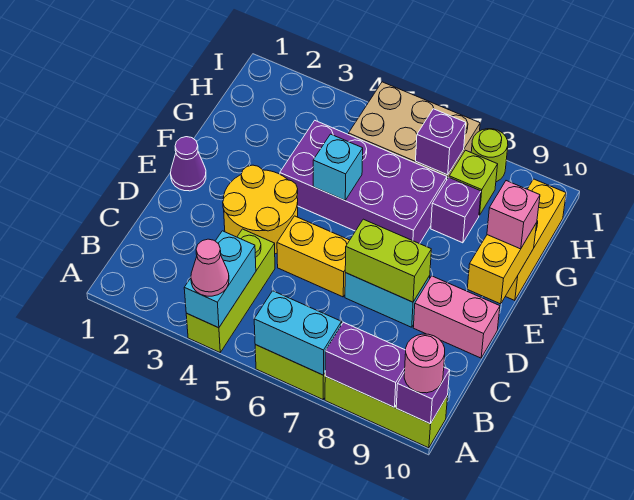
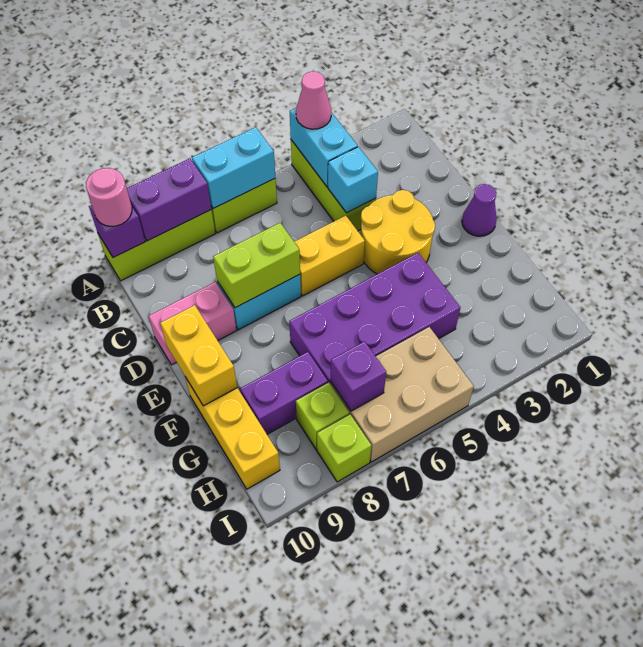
cyan brick F5 level 2 -> cyan brick C4 level 2
pink brick F10 level 3 -> none
purple brick G8 level 1 -> purple brick G8:G9 level 1
lime round brick I8 level 1 -> lime brick I8 level 1

